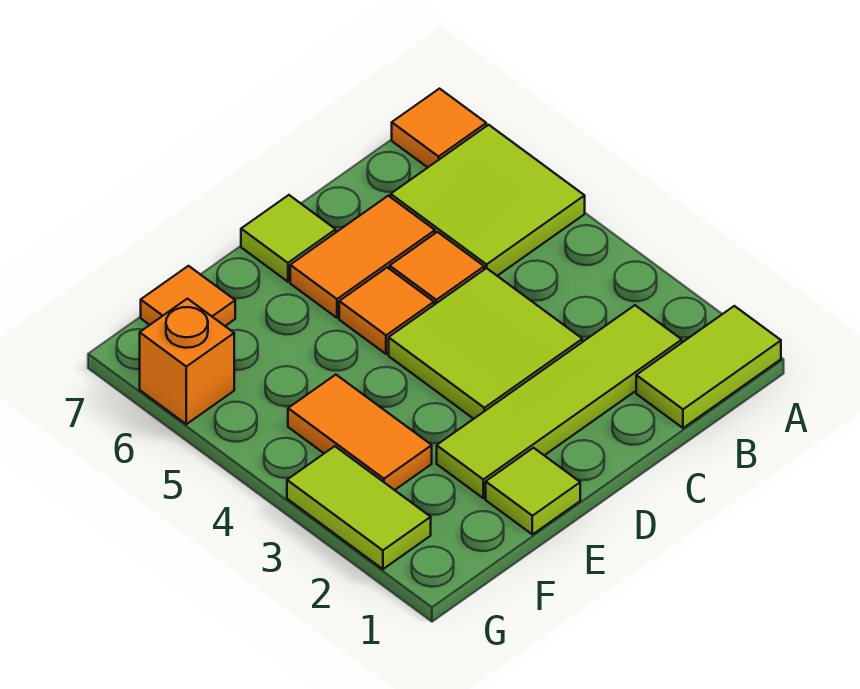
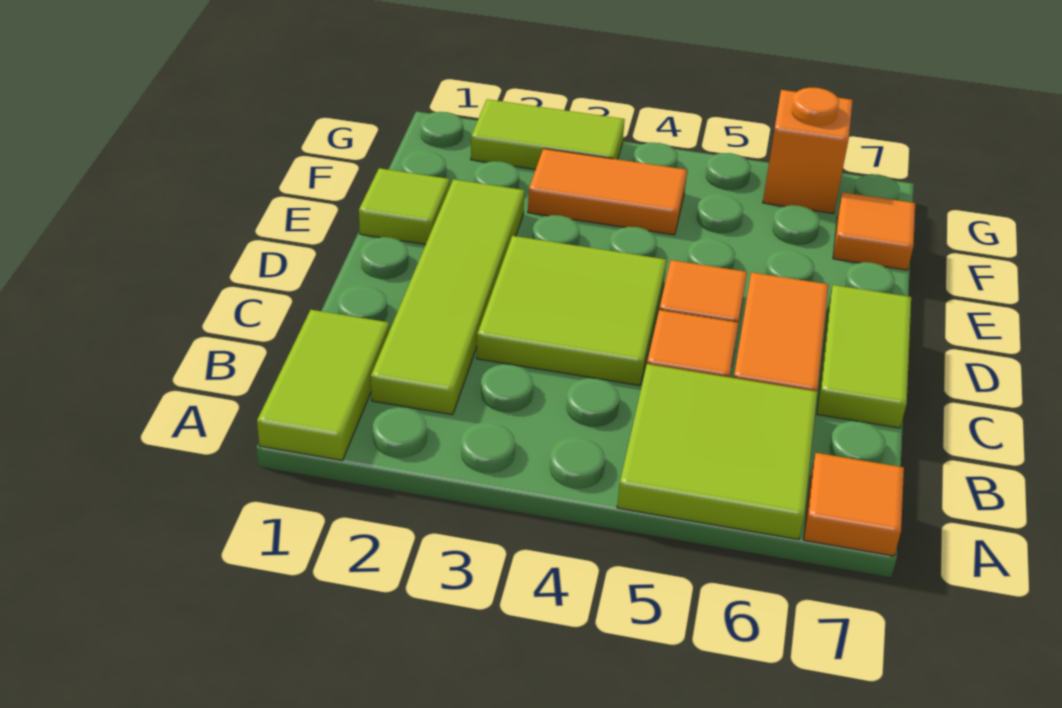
lime tile D7 level 1 -> lime tile C7:D7 level 1

